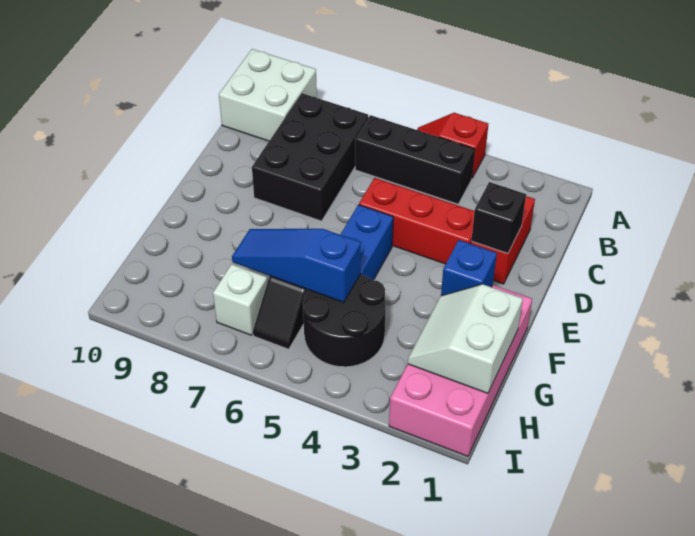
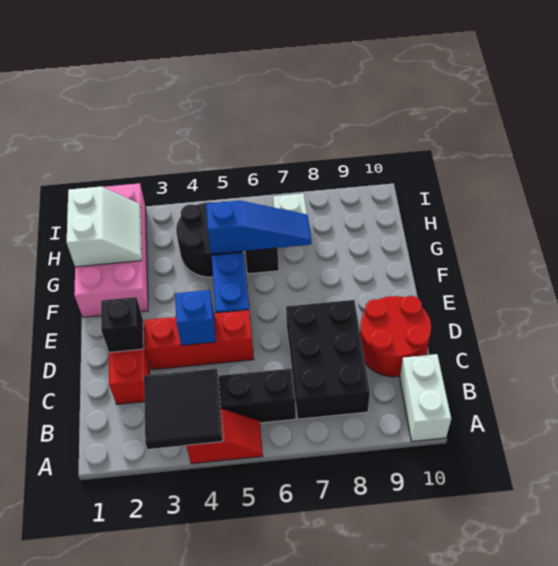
none -> black tile A3:B4 level 2
white brick A9:B10 level 1 -> white brick A10:B10 level 1
none -> red round brick C9:D10 level 1
blue brick F2 level 2 -> blue brick D4 level 2

